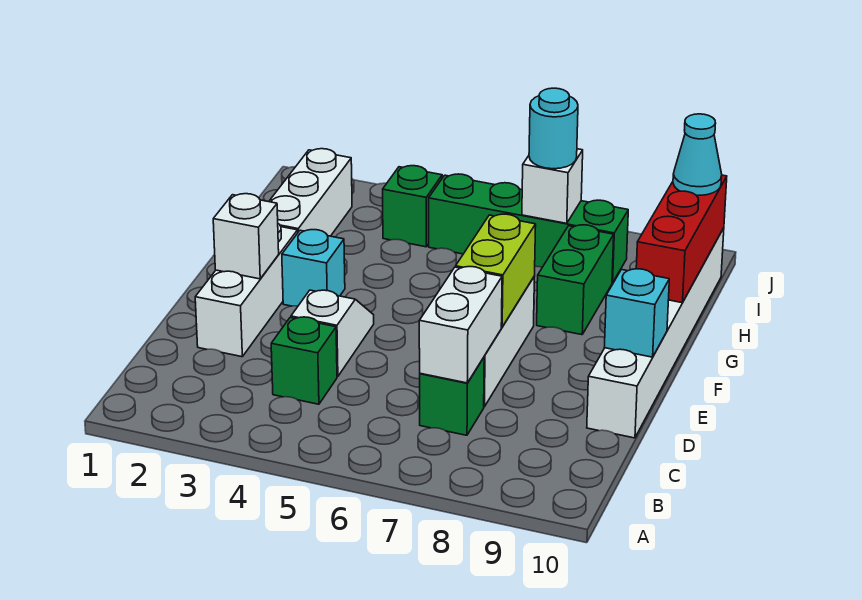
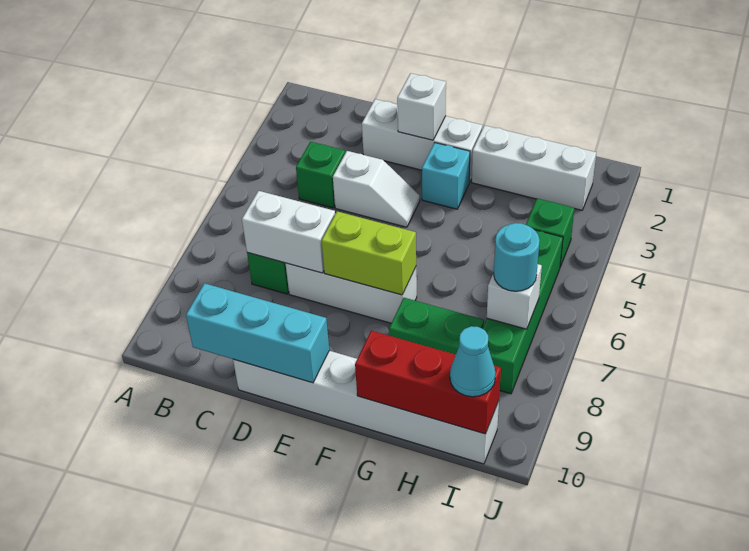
cyan brick E10 level 2 -> cyan brick C10:E10 level 2

